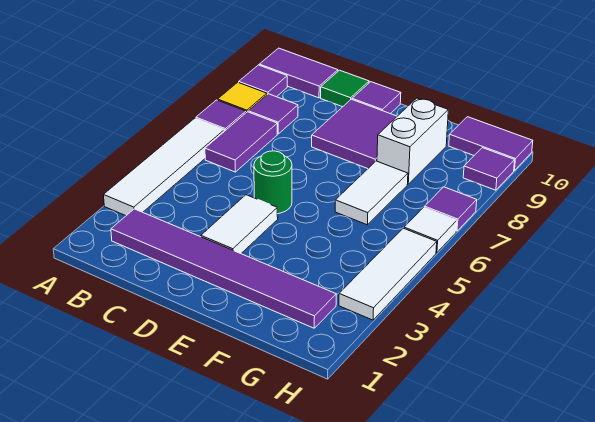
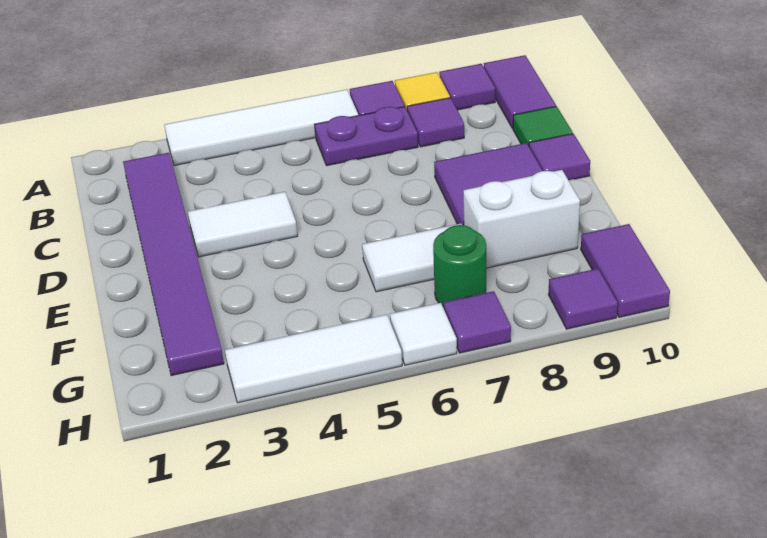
purple tile B6:B7 level 1 -> purple plate B6:B7 level 1
green round brick D5 level 1 -> green round brick G7 level 1

